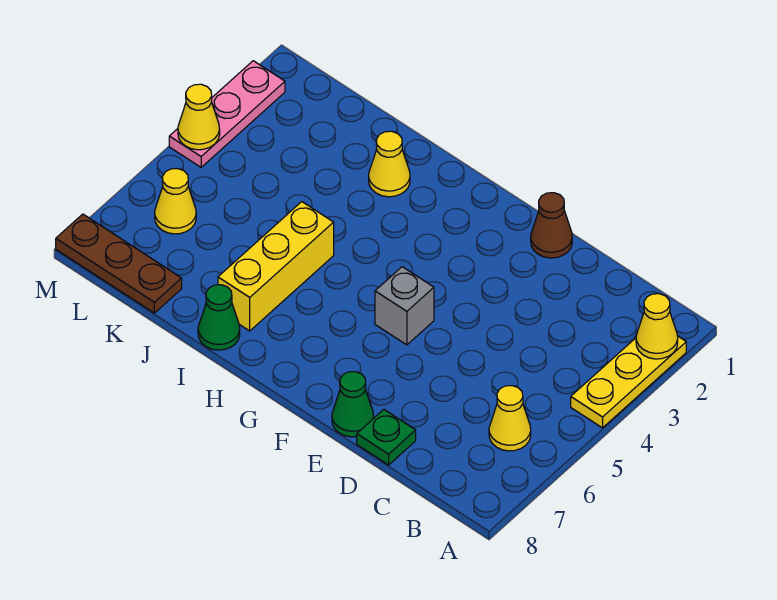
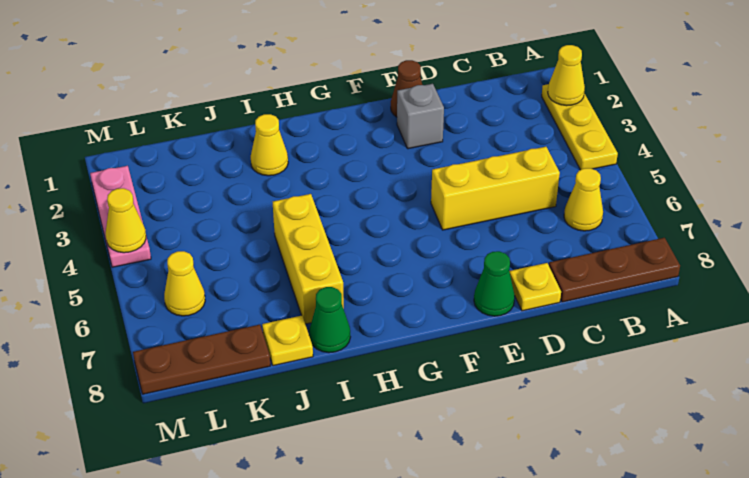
none -> brown plate A8:C8 level 1
none -> yellow brick C5:E5 level 1
green plate D8 level 1 -> yellow plate D8 level 1
grey brick F5 level 1 -> grey brick E2 level 1
none -> yellow plate J8 level 1

